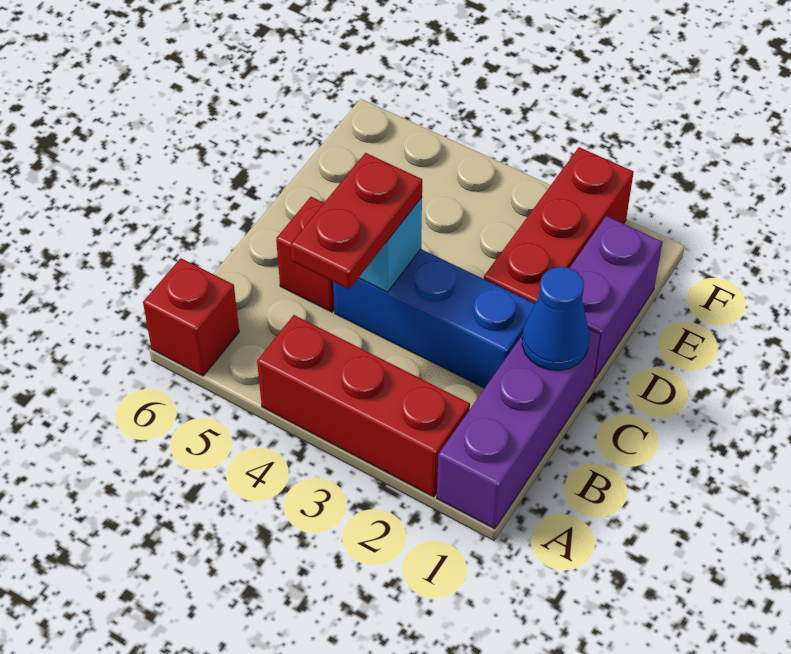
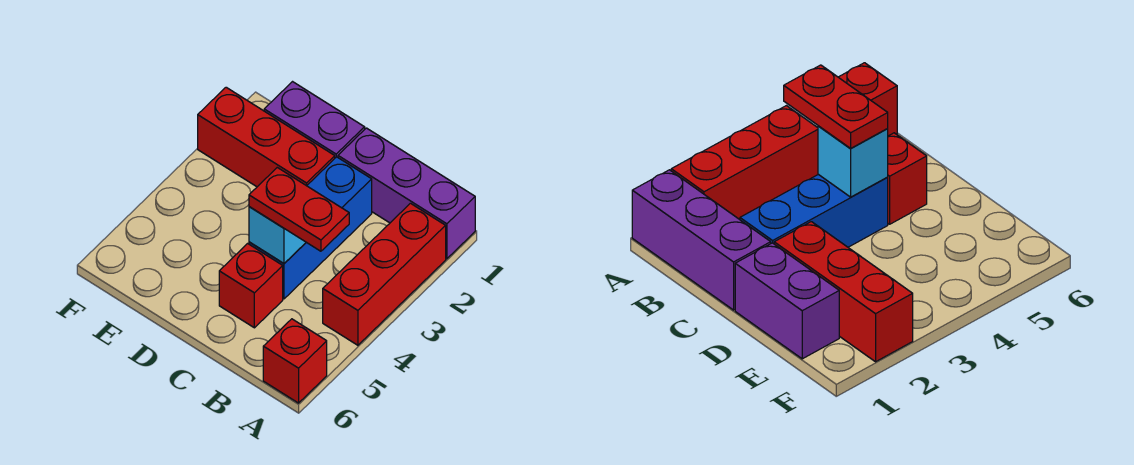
blue cone C1 level 2 -> none

